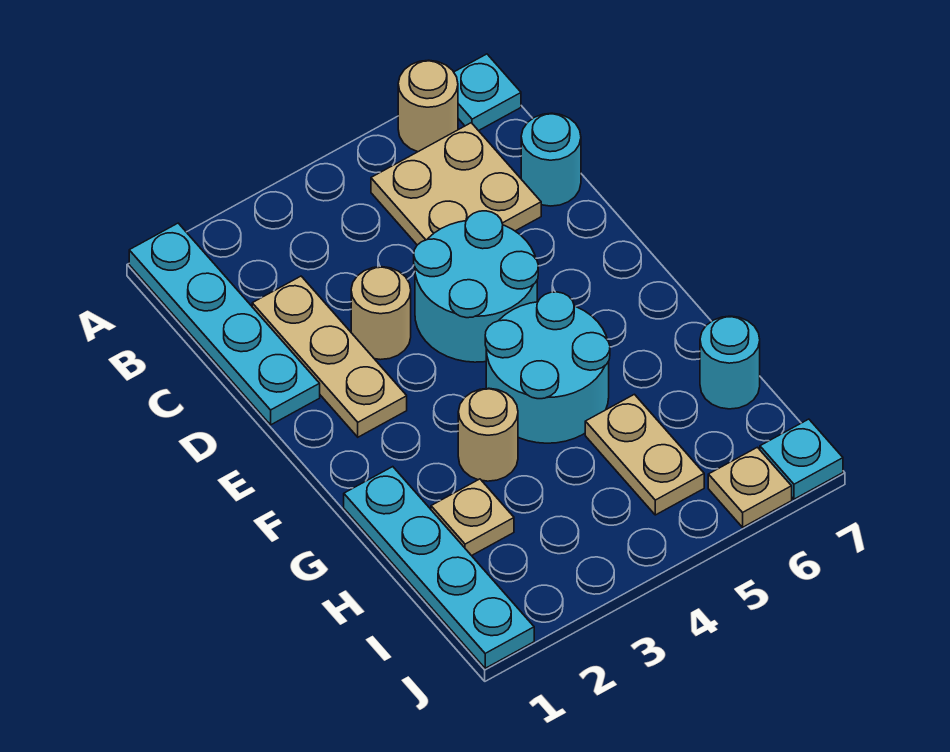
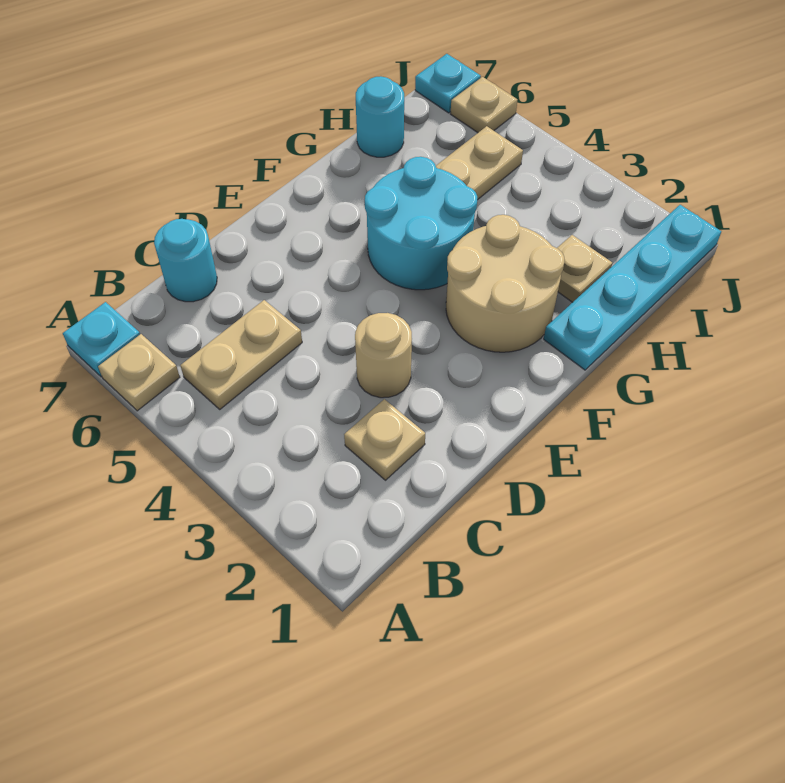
cyan plate A1:D1 level 1 -> none
tan round brick A6 level 1 -> tan plate A6 level 1
tan plate B5:C6 level 1 -> tan plate B5:C5 level 1
tan plate C2:E2 level 1 -> tan plate C2 level 1
cyan round brick D4:E5 level 1 -> none
tan round brick G3 level 1 -> tan round brick F2:G3 level 1

